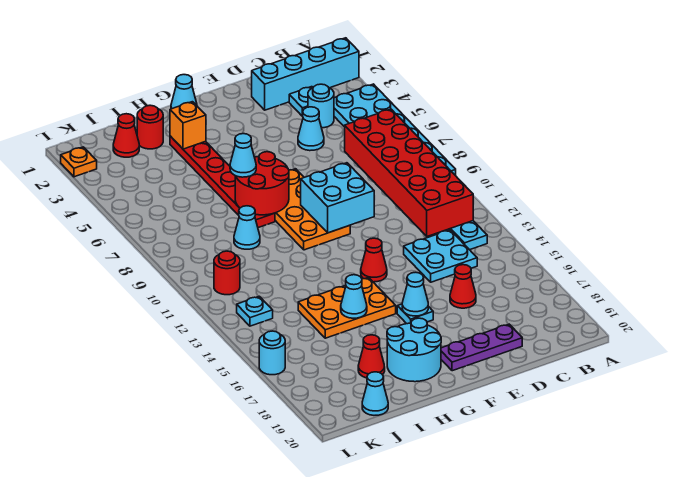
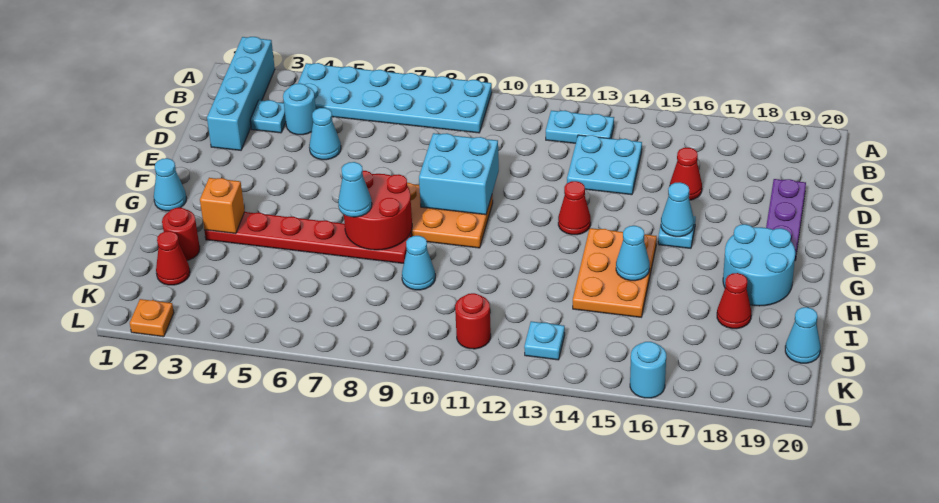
red brick B7:C12 level 2 -> none

